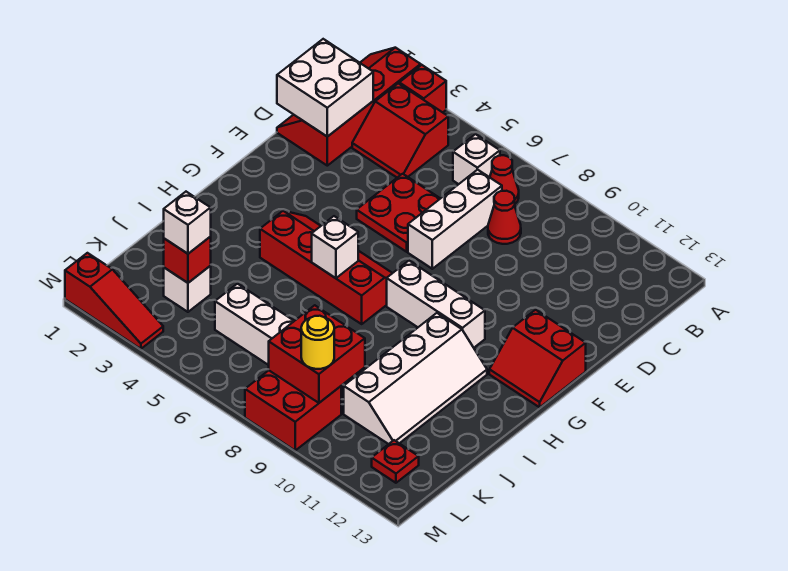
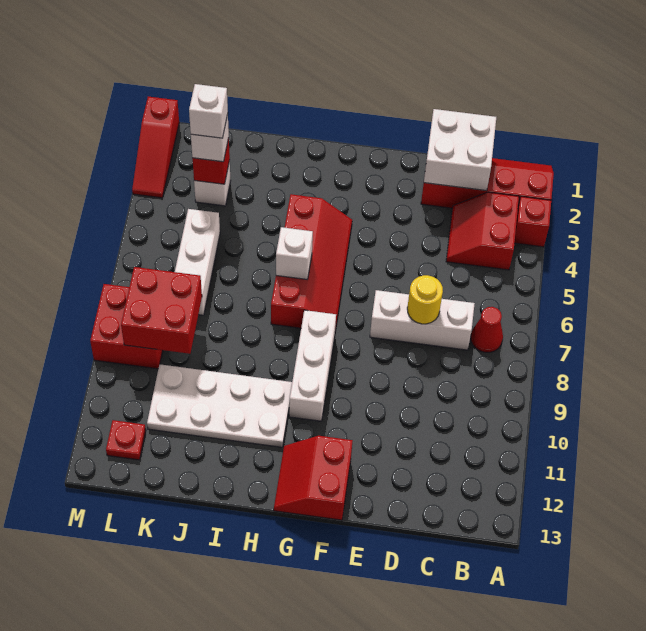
white brick B6 level 1 -> white brick K3 level 4
red cone C8 level 1 -> none
red plate D5:E6 level 1 -> none
white slope H10:K11 level 1 top 10 -> white plate H10:K11 level 1
yellow round brick L9 level 3 -> yellow round brick D7 level 2

